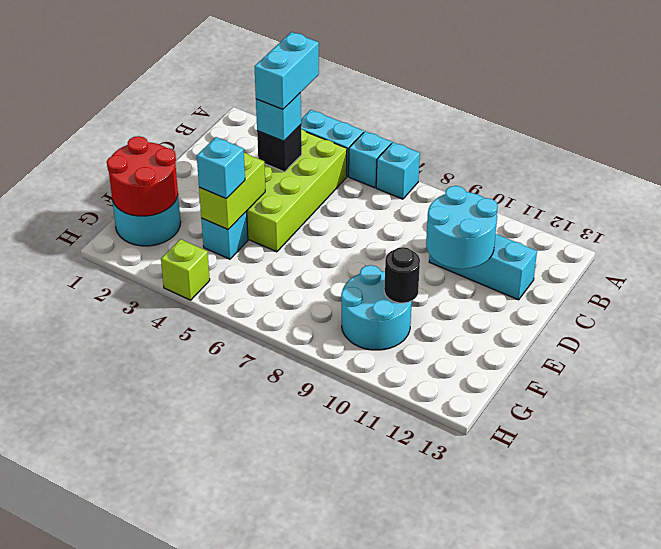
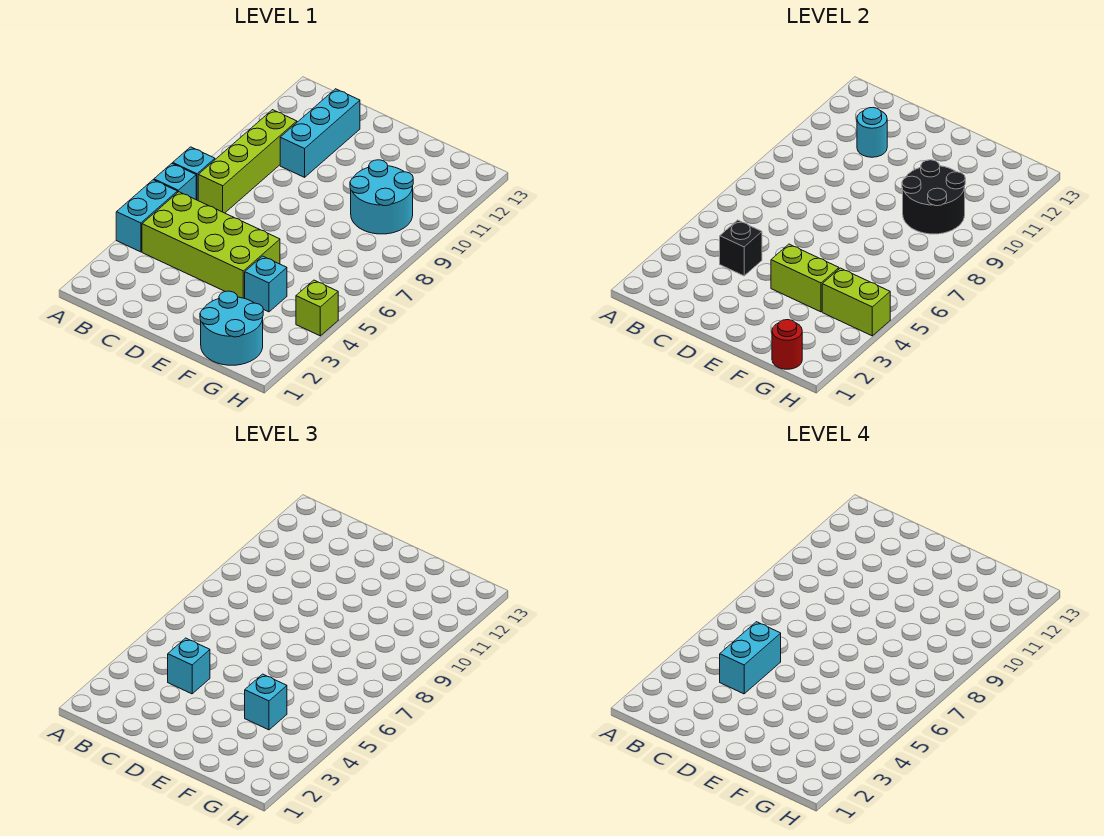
cyan brick B4:C4 level 4 -> cyan brick C4:C5 level 4
none -> lime brick B7:B10 level 1
cyan round brick C10:D11 level 2 -> cyan round brick C11 level 2
red round brick F1:G2 level 2 -> red round brick G1 level 2
black round brick F10 level 2 -> black round brick F9:G10 level 2
none -> lime brick G4:H4 level 2

